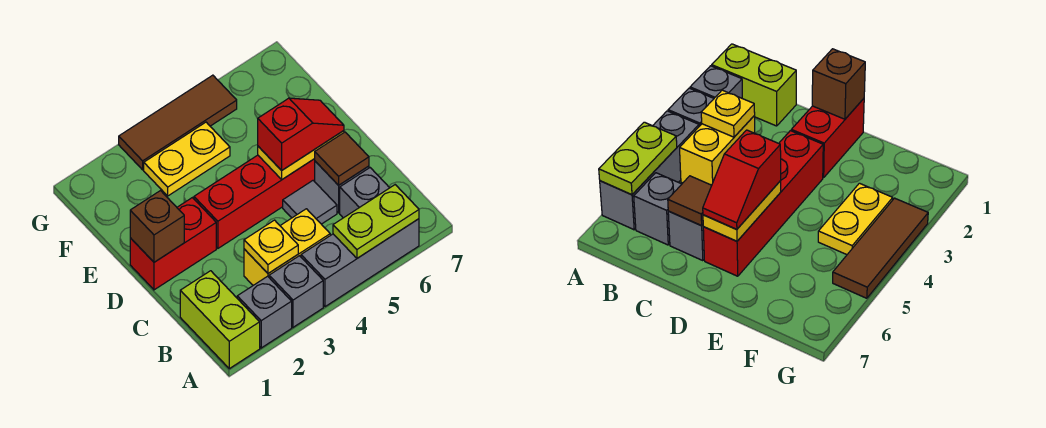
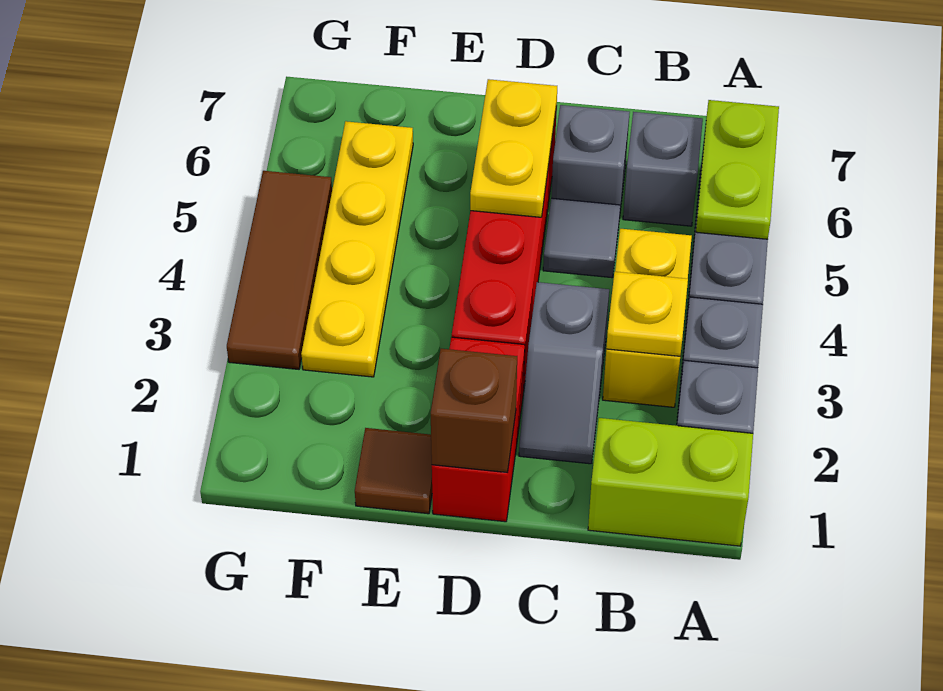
none -> grey slope C2:C3 level 1 top 3
brown tile C6 level 2 -> brown tile E1 level 1
red slope D5:D6 level 3 top 5 -> none
yellow plate F3:F4 level 1 -> yellow plate F3:F6 level 1

